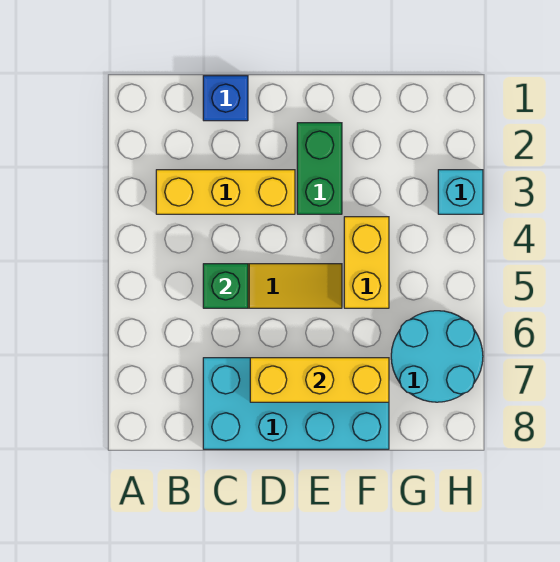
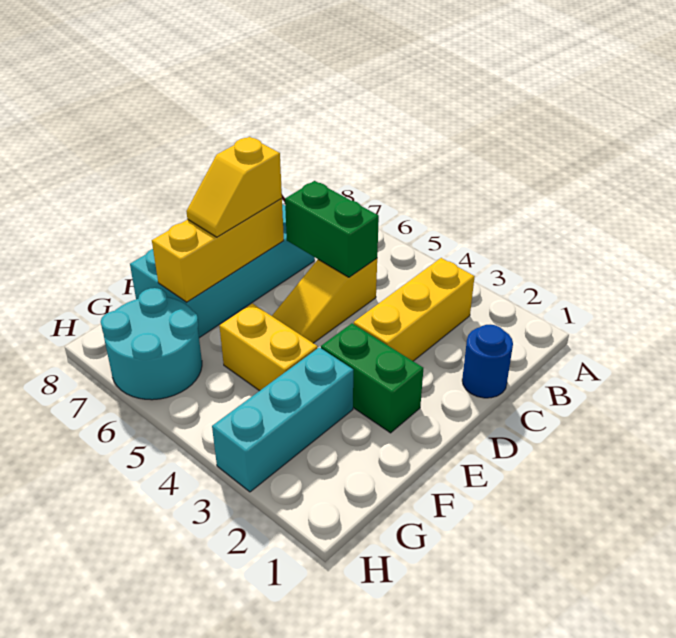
blue brick C1 level 1 -> blue round brick C1 level 1
green brick C5 level 2 -> green brick C5:C6 level 2
none -> yellow slope D7:E7 level 3 top D
cyan brick H3 level 1 -> cyan brick F3:H3 level 1

